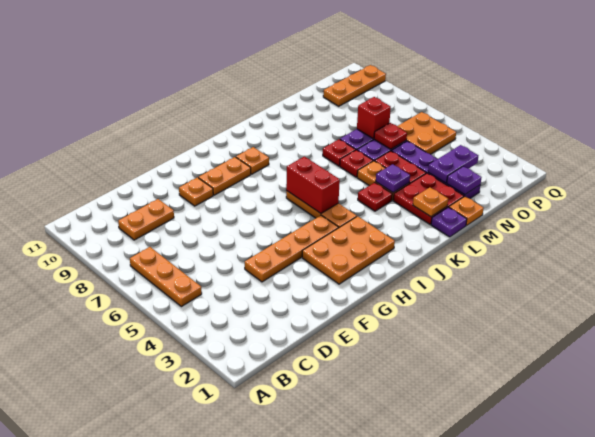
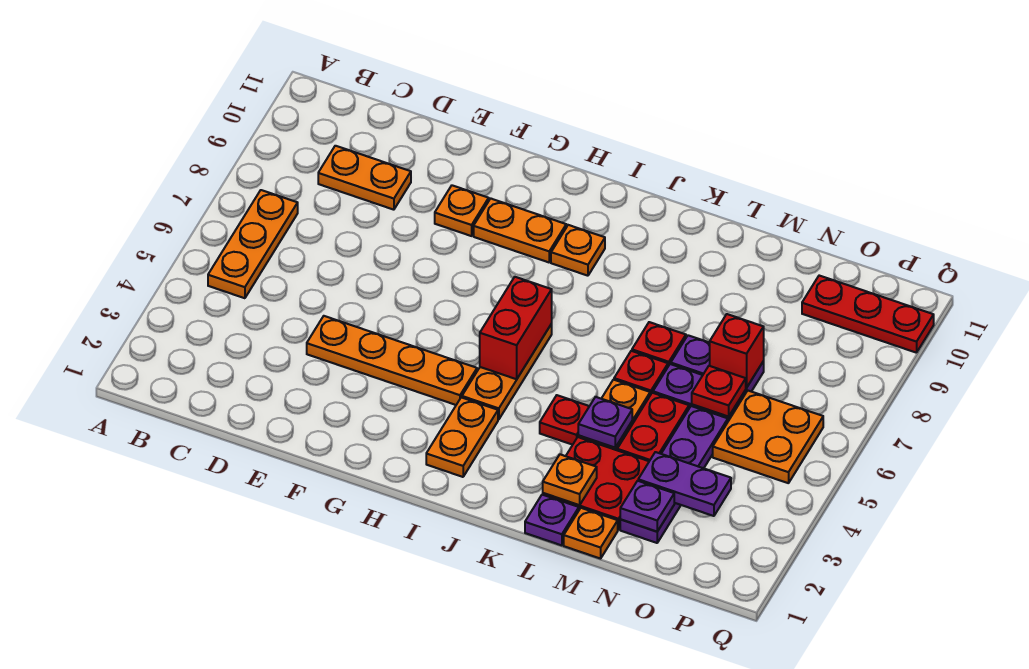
orange plate G2:I3 level 1 -> orange plate I2:I3 level 1
orange plate O10:Q10 level 1 -> red plate O10:Q10 level 1

